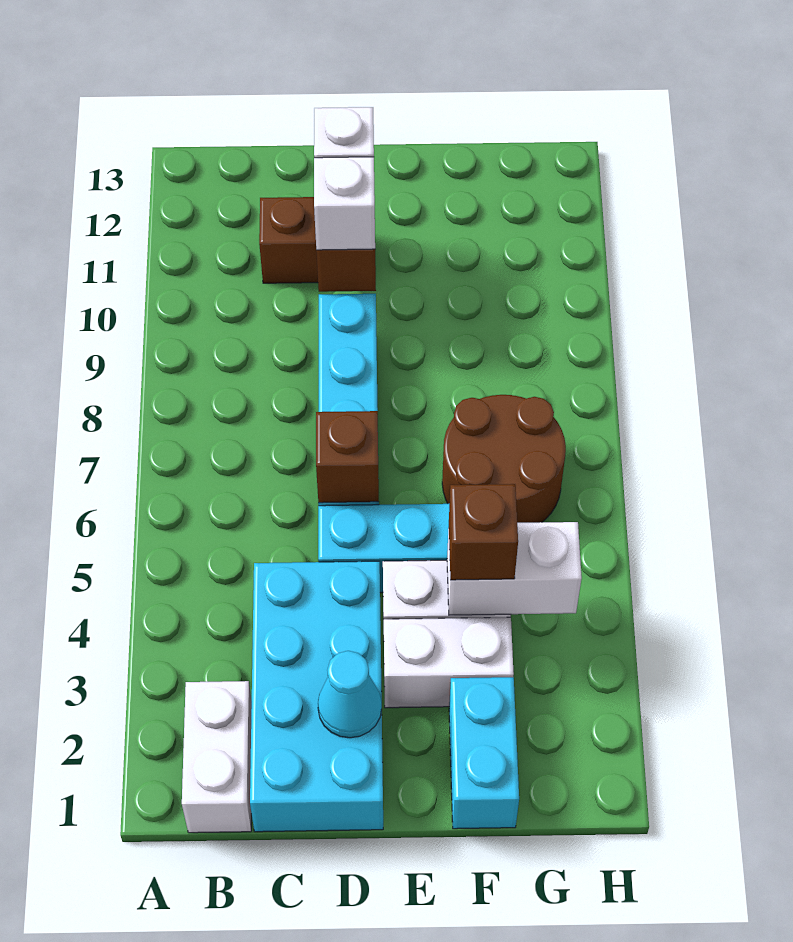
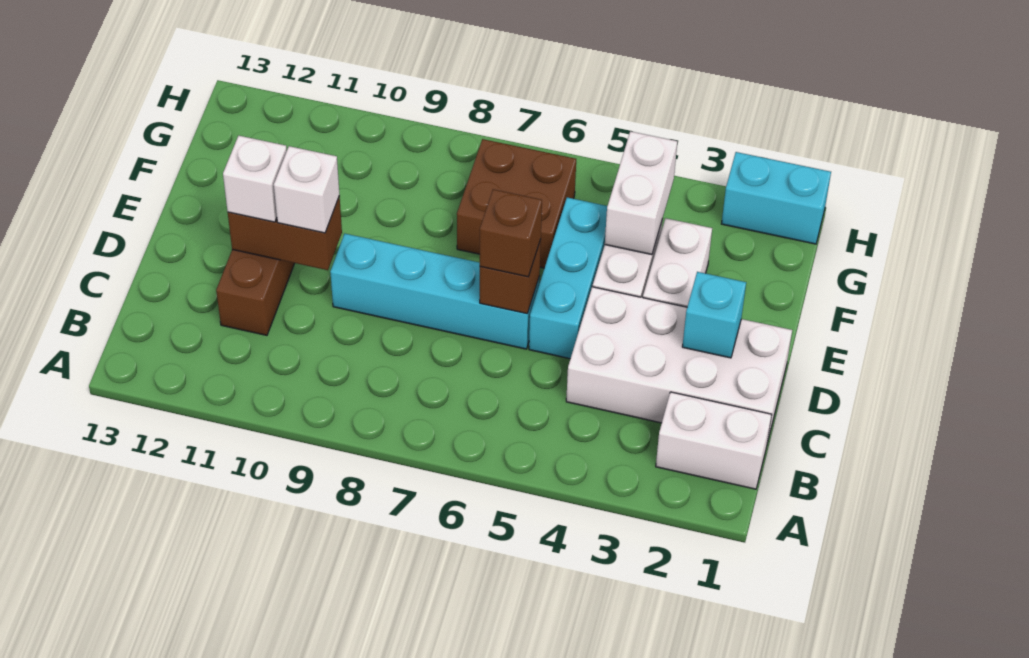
cyan brick C1:D4 level 1 -> white brick C1:D4 level 1
cyan cone D2 level 2 -> cyan brick D2 level 2
cyan brick F1:F2 level 1 -> cyan brick H1:H2 level 1
brown brick F4 level 3 -> brown brick D6 level 3
brown round brick F6:G7 level 1 -> brown brick F6:G7 level 1

